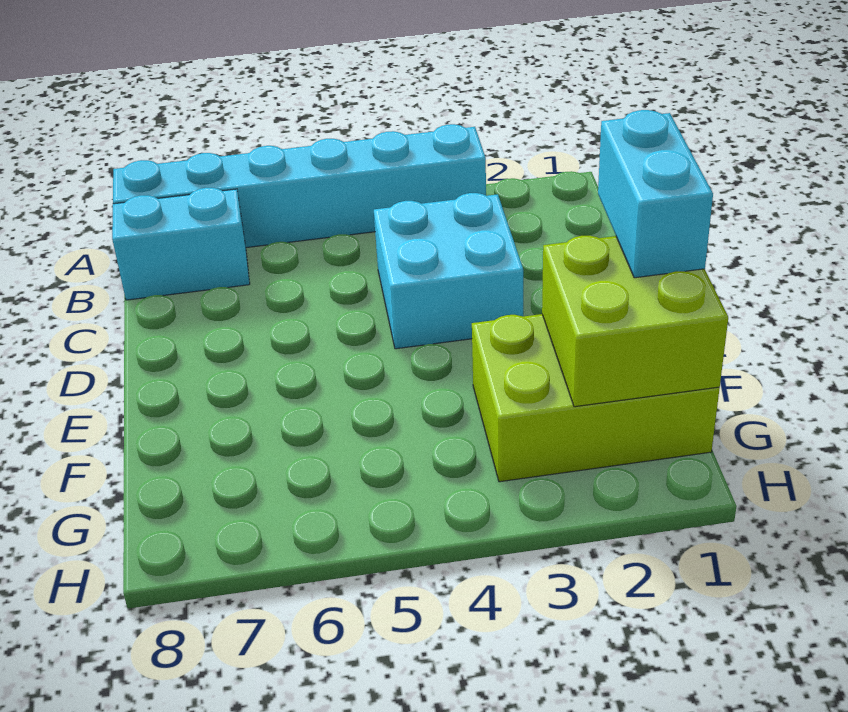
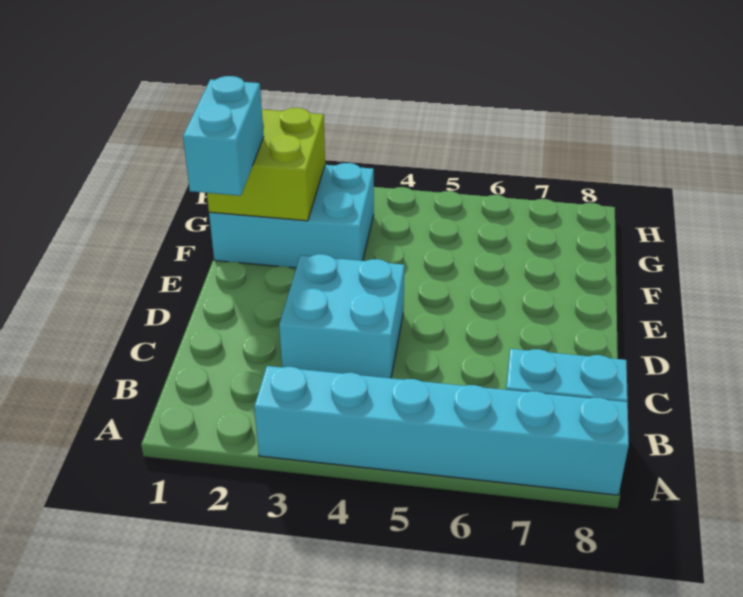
lime brick F1:G3 level 1 -> cyan brick F1:G3 level 1

